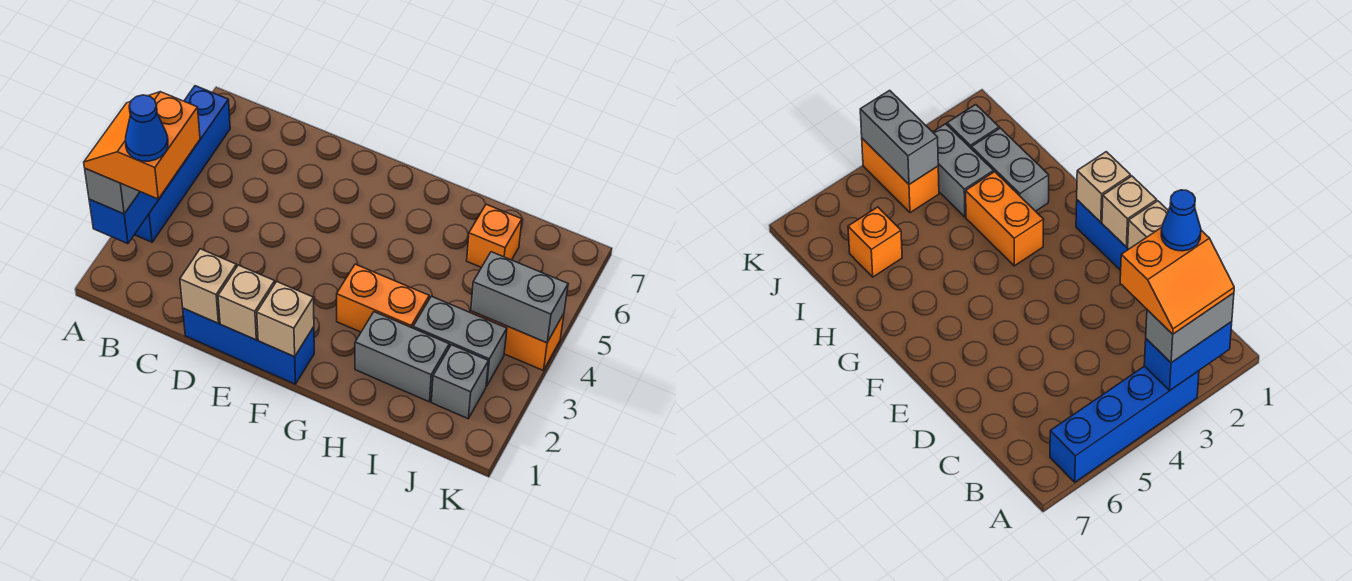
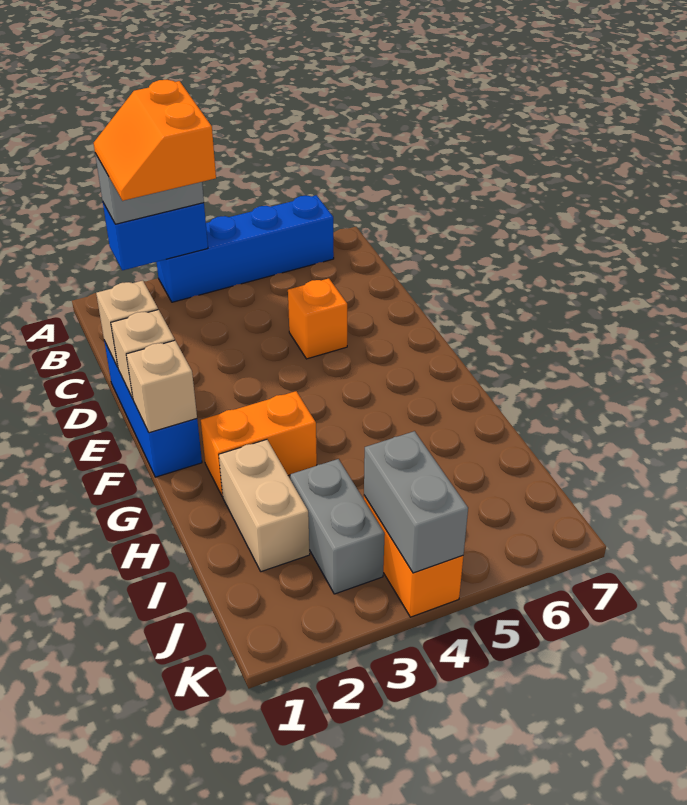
orange slope A2:B3 level 4 top B -> orange slope A2:B3 level 4 top 3
blue cone B2 level 5 -> none
orange brick G3:H3 level 1 -> orange brick G2:G3 level 1
grey brick H2:I2 level 1 -> tan brick H2:I2 level 1
orange brick I6 level 1 -> orange brick D5 level 1
grey brick J2 level 1 -> none

